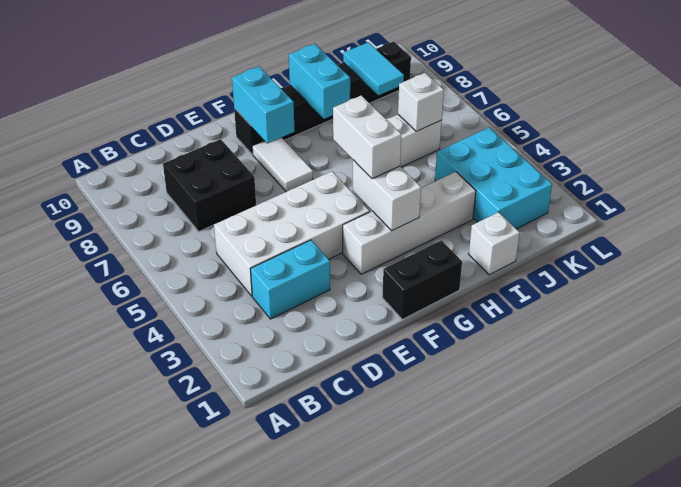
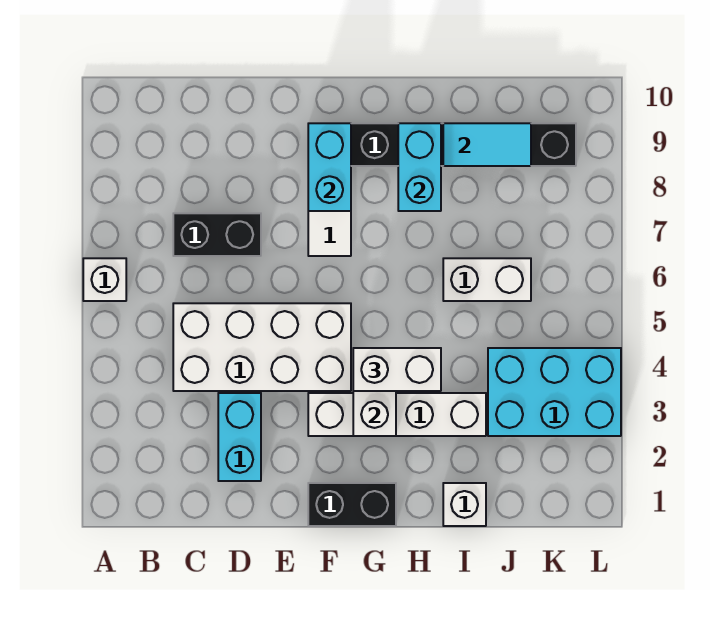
cyan brick C3:D3 level 1 -> cyan brick D2:D3 level 1
black brick C7:D8 level 1 -> black brick C7:D7 level 1
white brick G4:G5 level 3 -> white brick G4:H4 level 3
cyan brick J2:K4 level 1 -> cyan brick J3:L4 level 1
white brick J6 level 2 -> white brick A6 level 1
cyan tile J8:J9 level 2 -> cyan tile I9:J9 level 2

